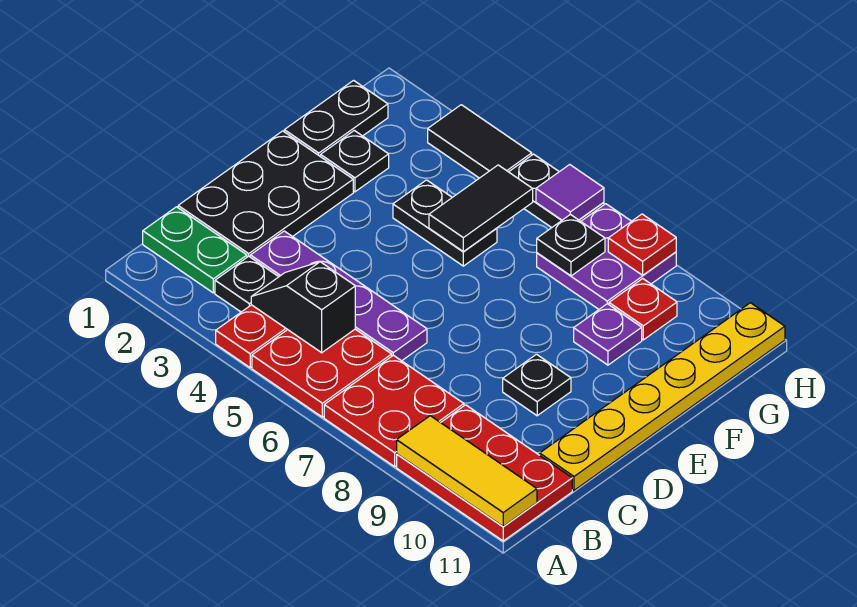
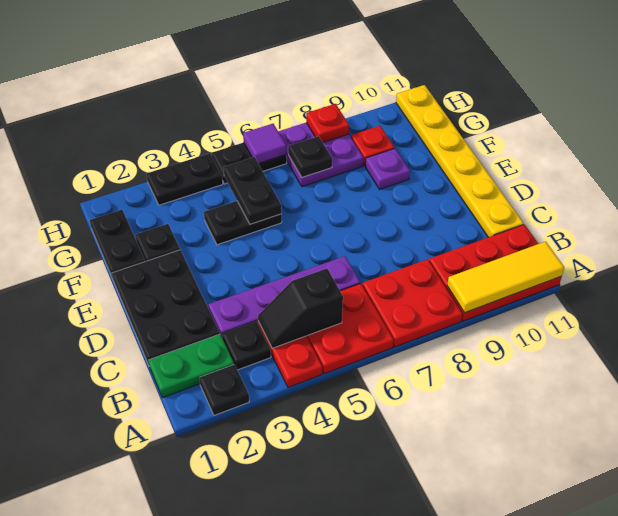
black plate D9 level 1 -> black plate A2 level 1
black tile F5:G5 level 2 -> black plate F5:G5 level 2
black tile H3:H4 level 1 -> black plate H3:H4 level 1

